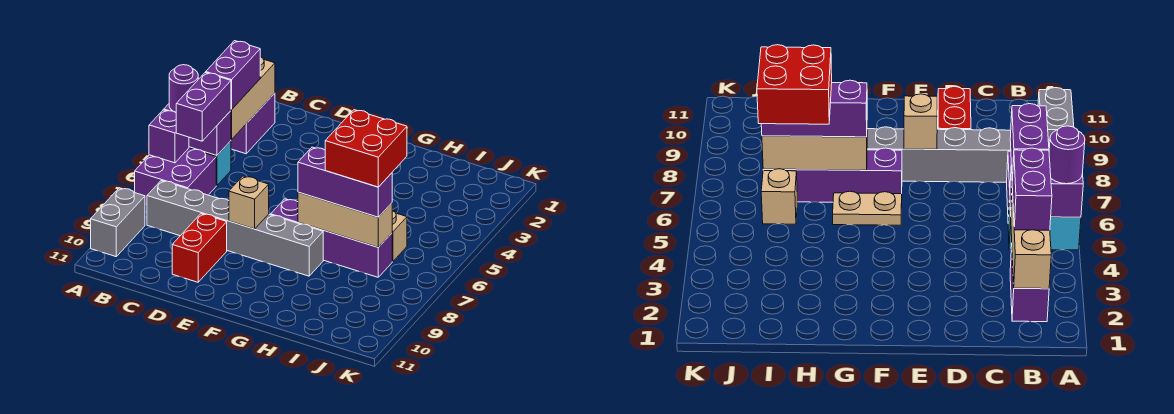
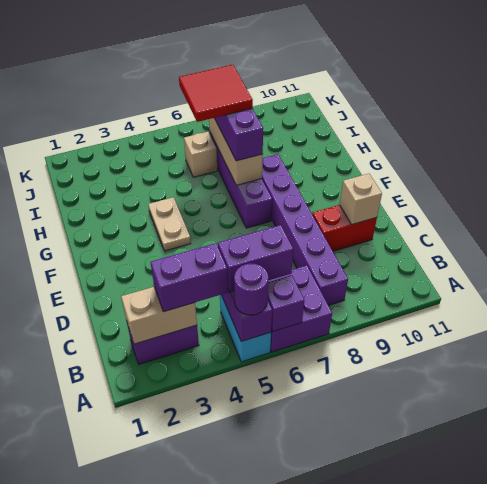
grey brick A9:A10 level 1 -> none
tan brick B2:B4 level 2 -> tan brick B2:B3 level 2
grey brick B8:G8 level 1 -> purple brick B8:G8 level 1
tan brick E8 level 2 -> tan brick D10 level 2
tan plate F6:G6 level 1 -> tan plate F4:G4 level 1
red brick H6:I7 level 4 -> red tile H6:I7 level 4

